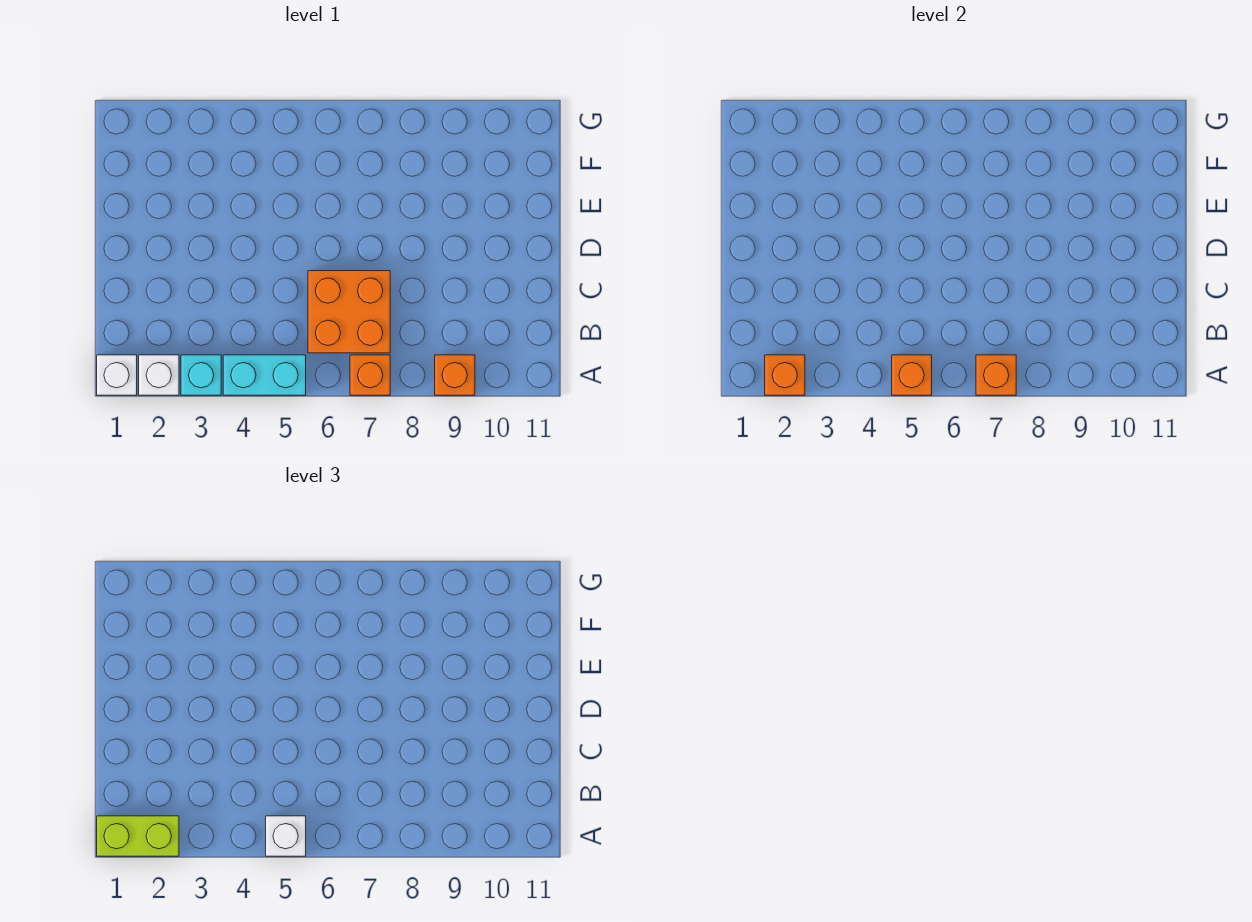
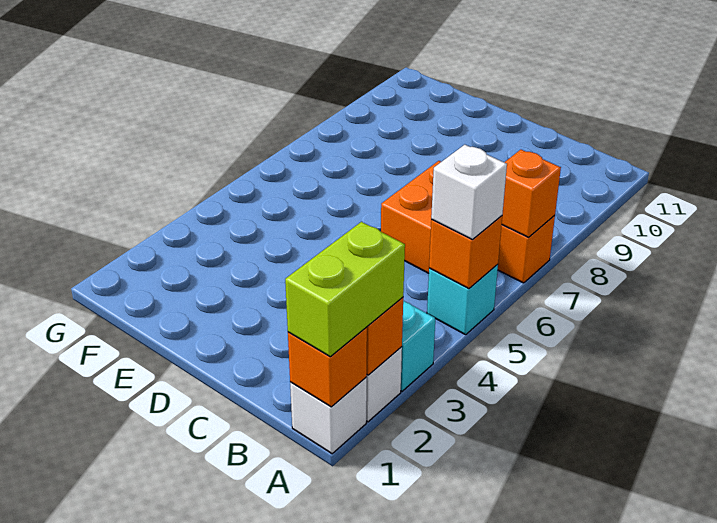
cyan brick A4:A5 level 1 -> cyan brick A5 level 1
orange brick A9 level 1 -> orange brick A1 level 2

